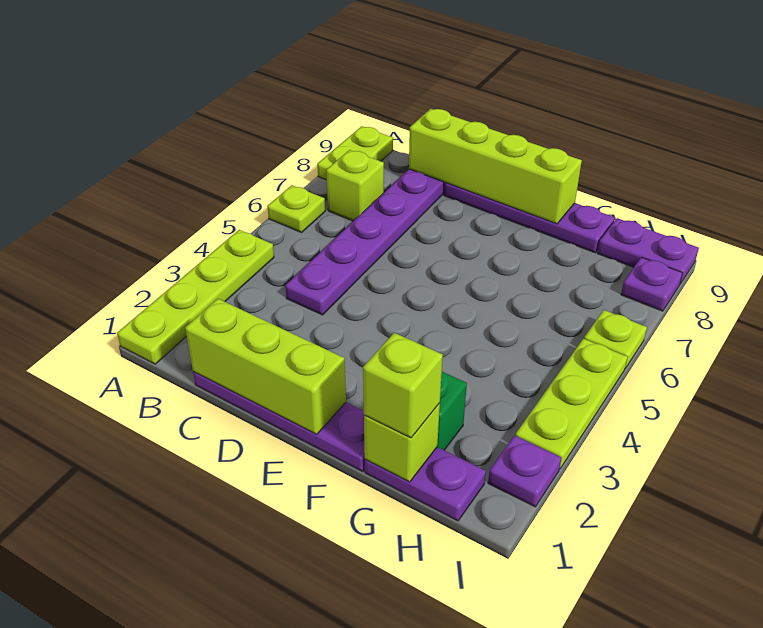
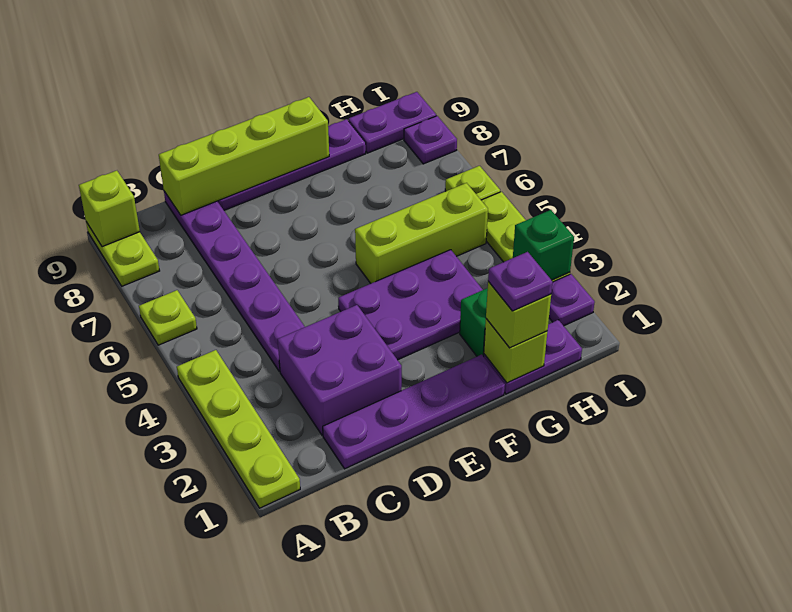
lime brick B7 level 1 -> lime brick A9 level 2
lime brick C1:E1 level 2 -> lime brick F5:H5 level 1
none -> purple brick C2:D3 level 1
none -> purple plate E3:G4 level 1
none -> purple plate G1 level 4
none -> green brick I3 level 2

